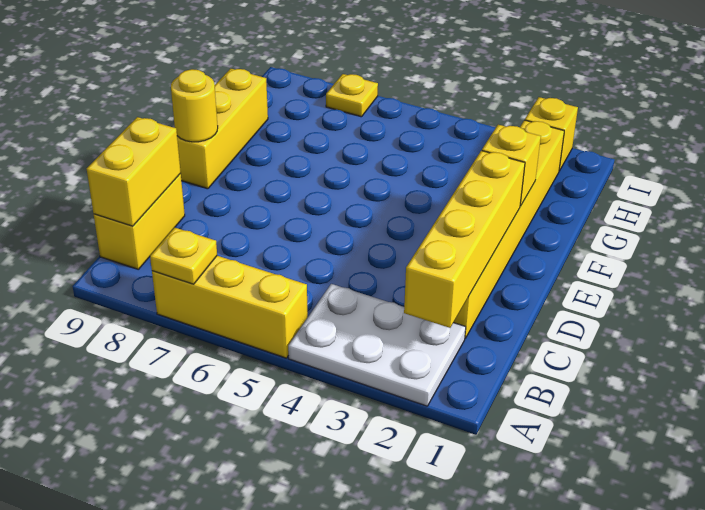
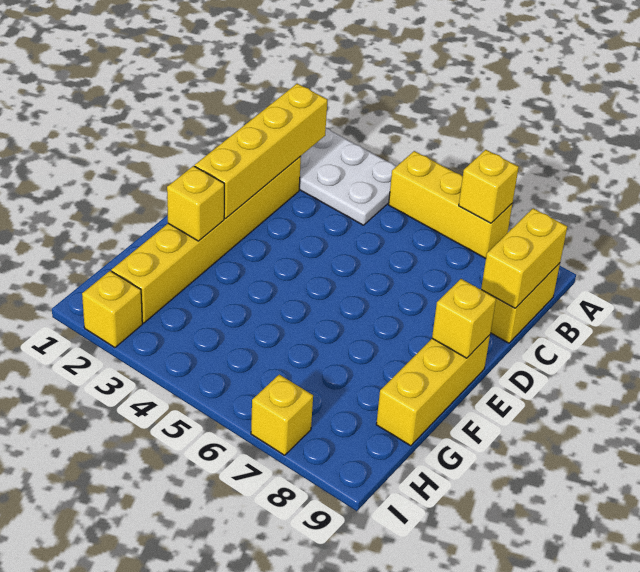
yellow plate A7 level 2 -> yellow brick A7 level 2
yellow round brick E9 level 2 -> yellow brick E9 level 2
yellow plate I7 level 1 -> yellow brick I7 level 1

